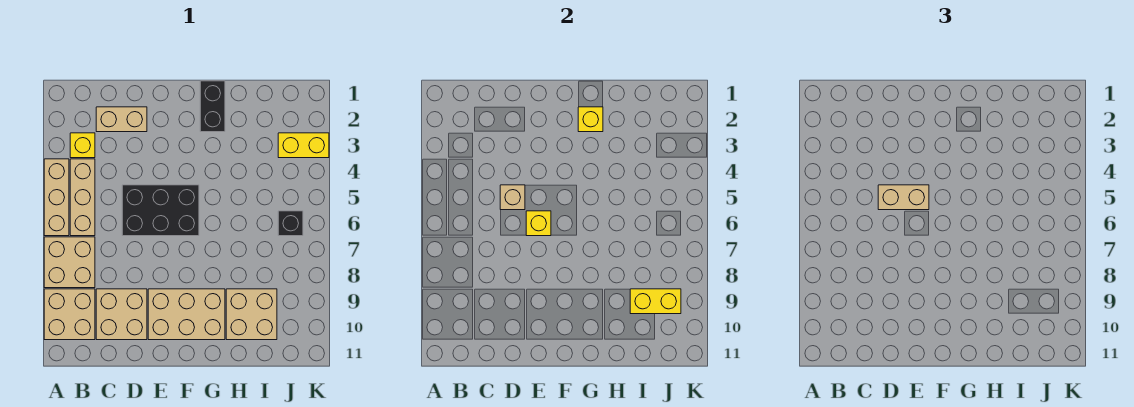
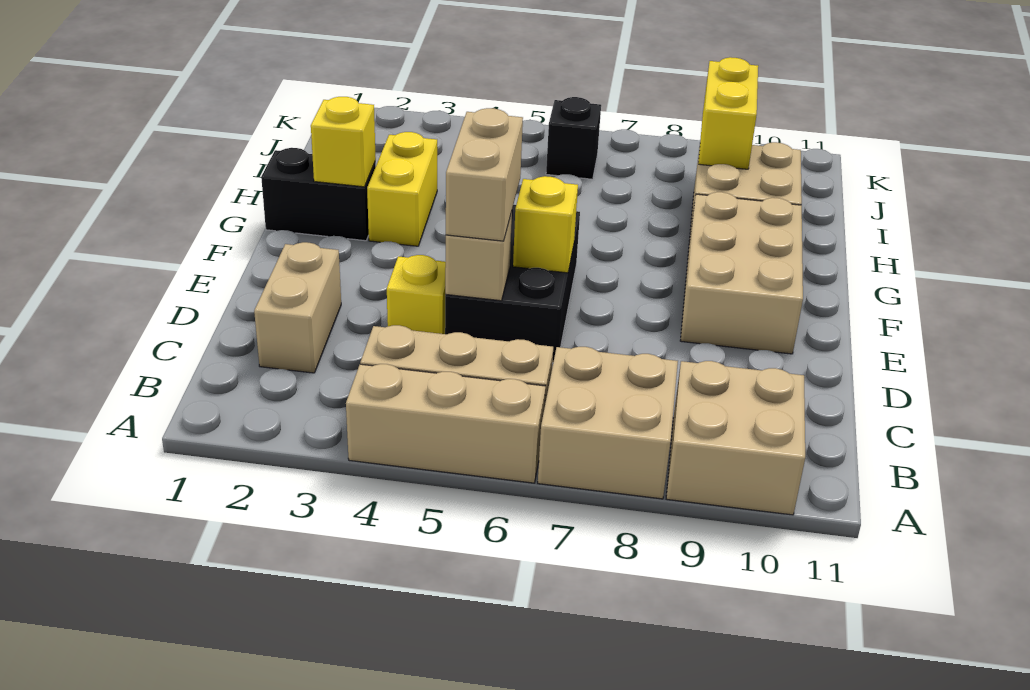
yellow brick B3 level 1 -> yellow brick D4 level 1
tan brick C9:D10 level 1 -> none
yellow brick J3:K3 level 1 -> yellow brick G3:H3 level 1

